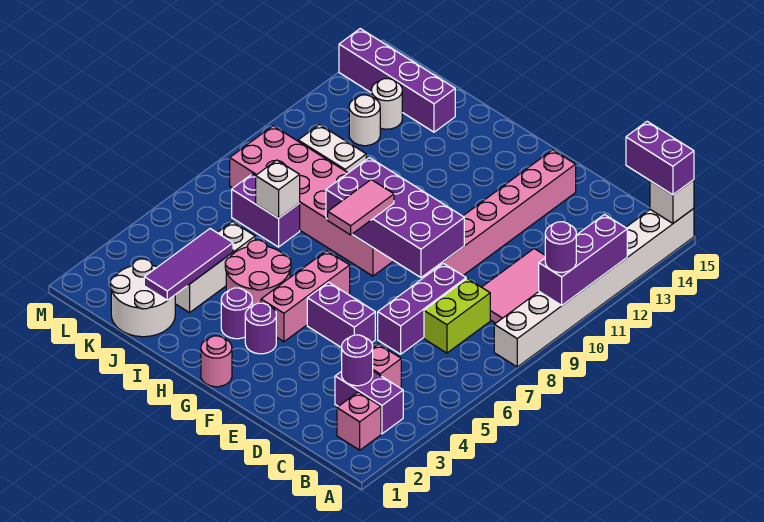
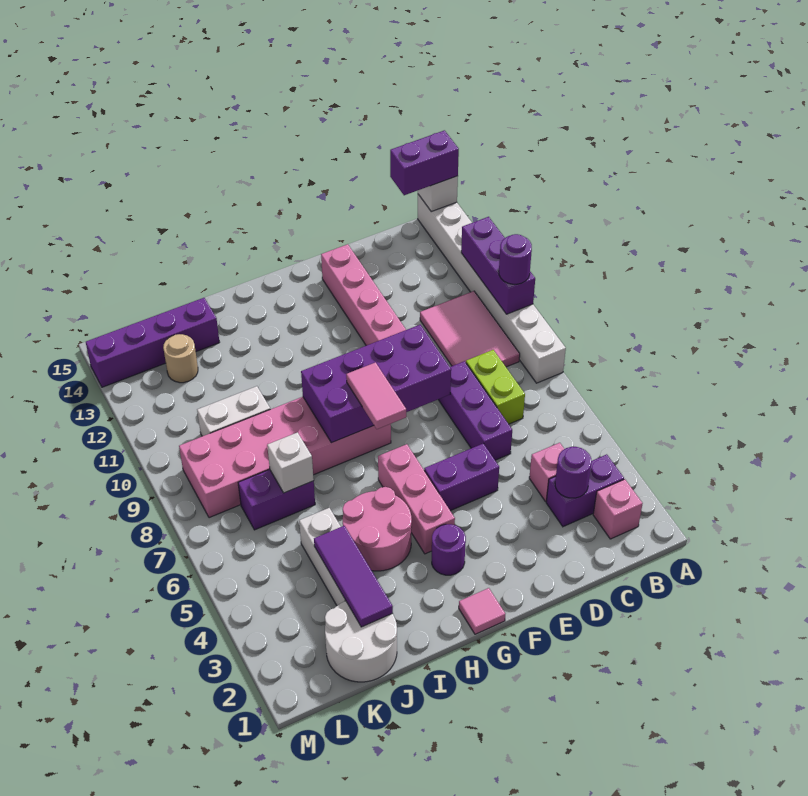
pink round brick G1 level 1 -> pink tile G1 level 1
purple round brick H3 level 1 -> none
white round brick K12 level 1 -> none
white round brick K13 level 1 -> tan round brick K13 level 1

